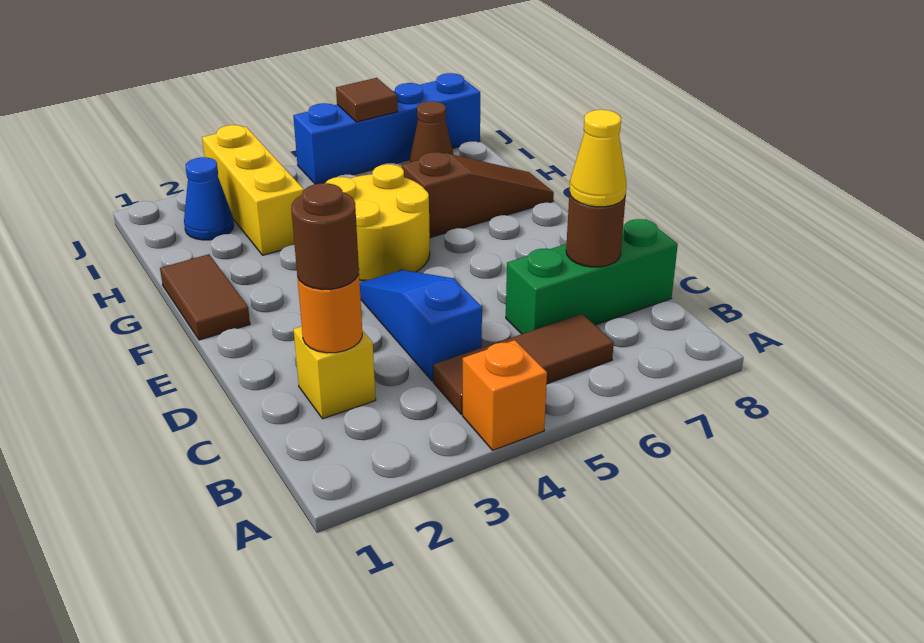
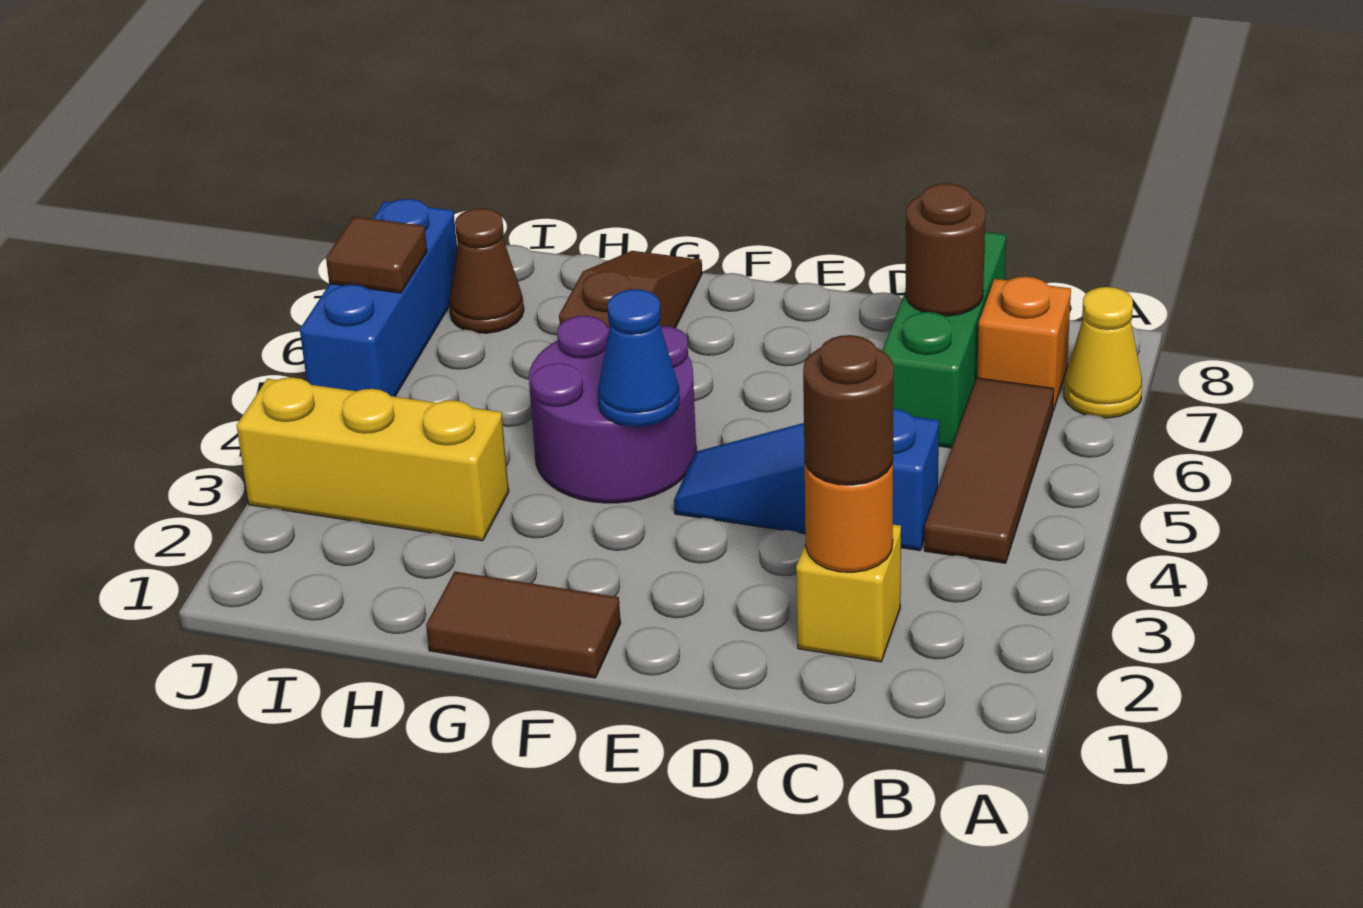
orange brick A4 level 1 -> orange brick B7 level 1
yellow cone C7 level 3 -> yellow cone A7 level 1
yellow round brick F4:G5 level 1 -> purple round brick F4:G5 level 1
blue cone I2 level 1 -> blue cone F4 level 2
blue brick J5:J8 level 1 -> blue brick J5:J7 level 1

